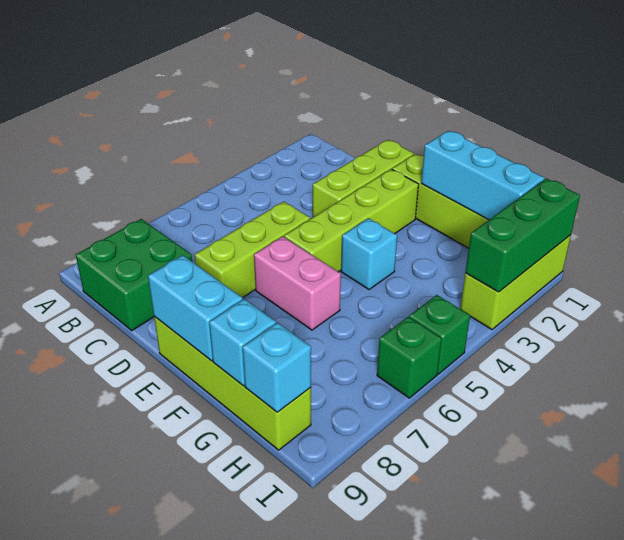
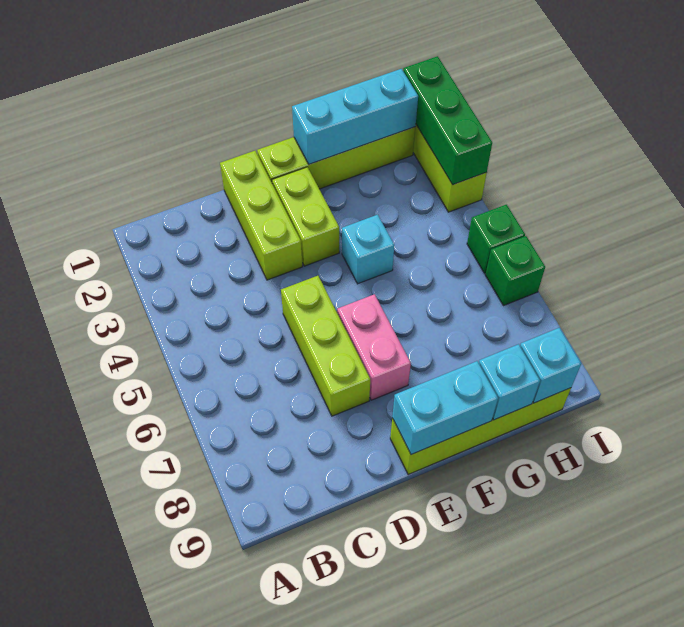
green brick B8:C9 level 1 -> none
lime brick E2:E5 level 1 -> lime brick E2:E3 level 1
pink brick E6:F6 level 1 -> pink brick E6:E7 level 1

